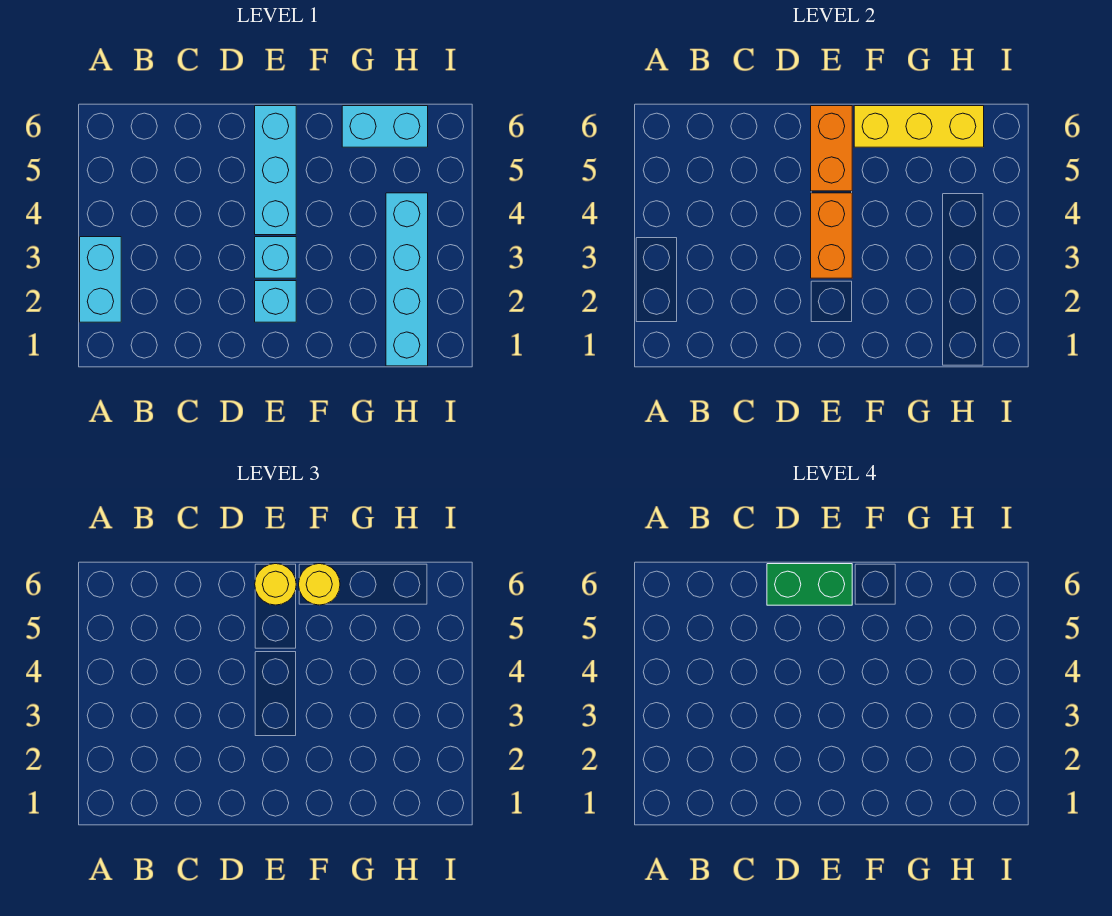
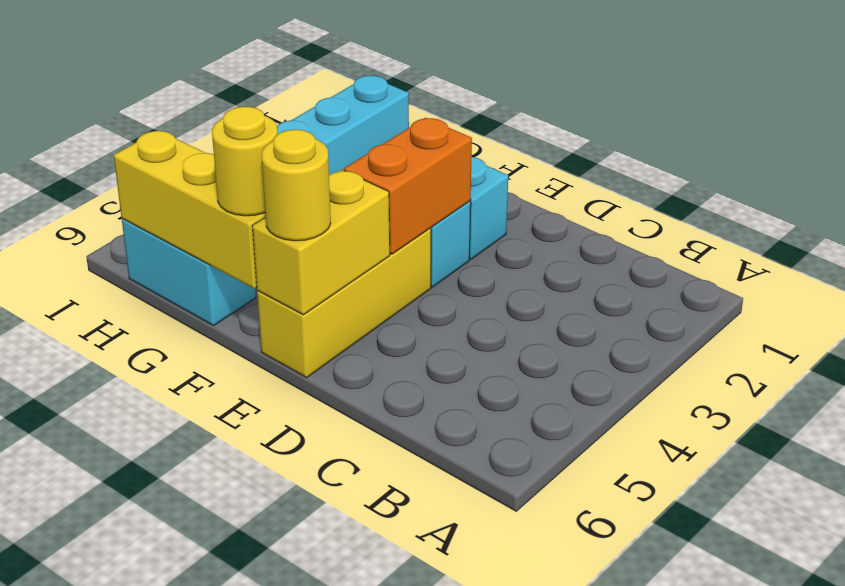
cyan brick A2:A3 level 1 -> none
green brick D6:E6 level 4 -> none
cyan brick E4:E6 level 1 -> yellow brick E4:E6 level 1
orange brick E5:E6 level 2 -> yellow brick E5:E6 level 2

